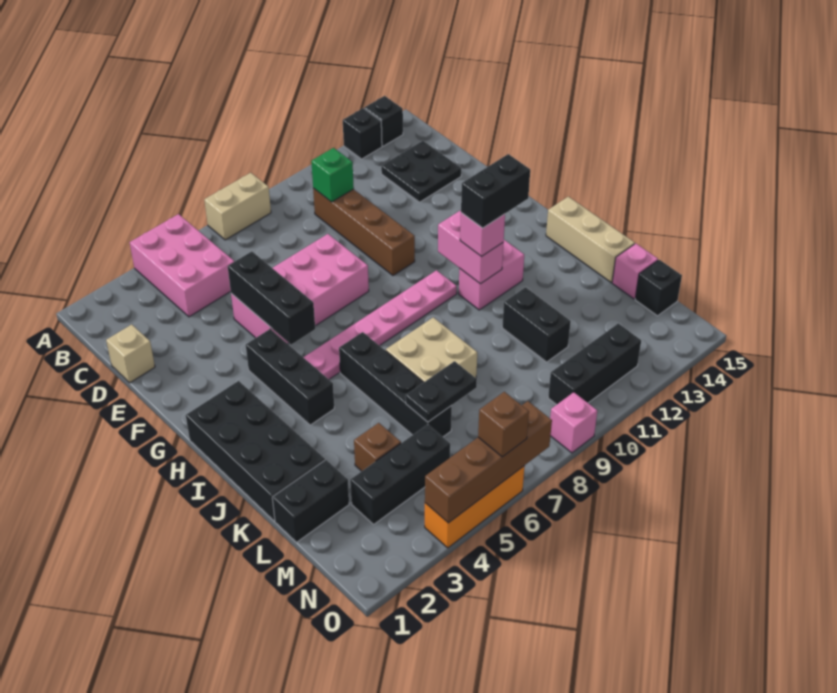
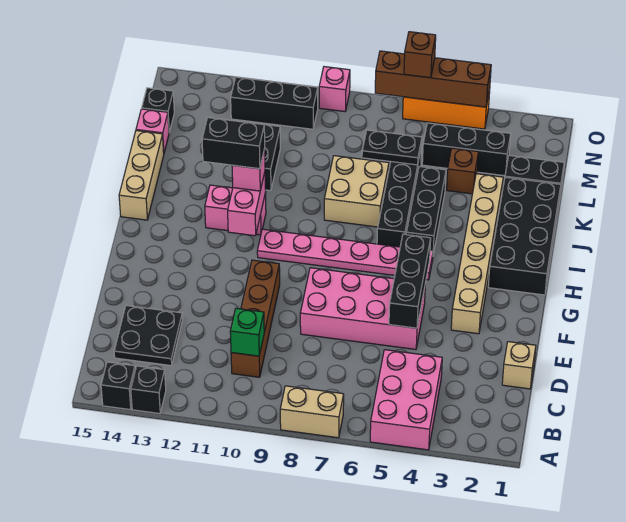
none -> tan brick F3:K3 level 1
black brick G4:I4 level 1 -> black brick I5:K5 level 1

